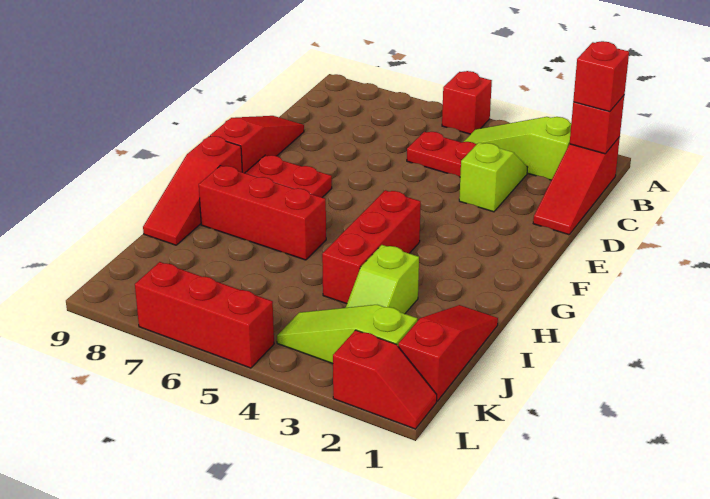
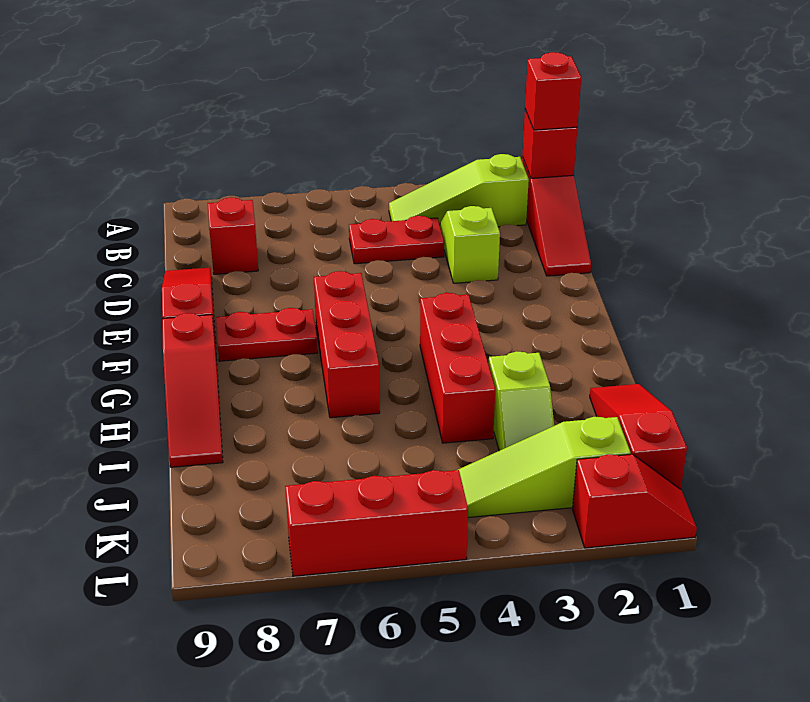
red brick A5 level 1 -> red brick C8 level 1
red brick H6:H8 level 1 -> red brick F6:H6 level 1

